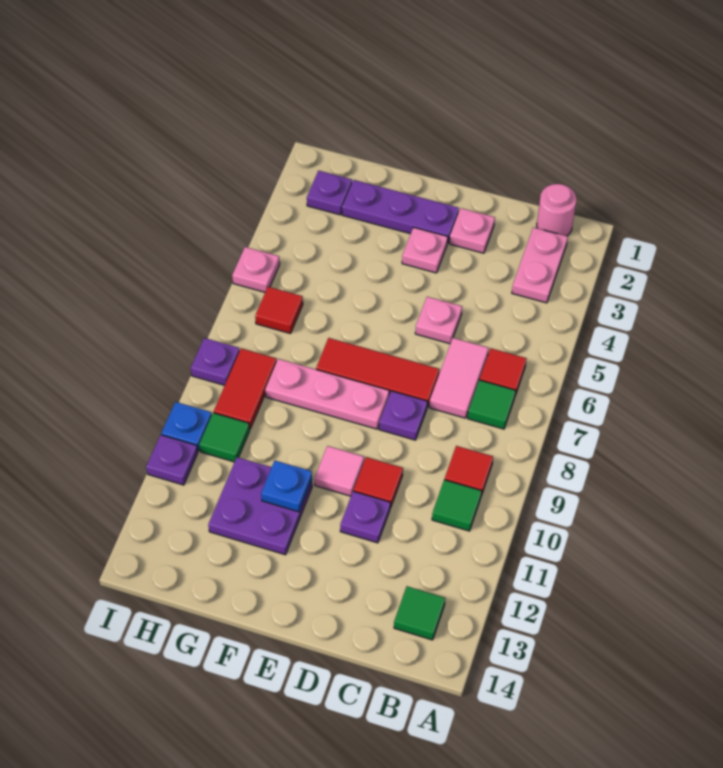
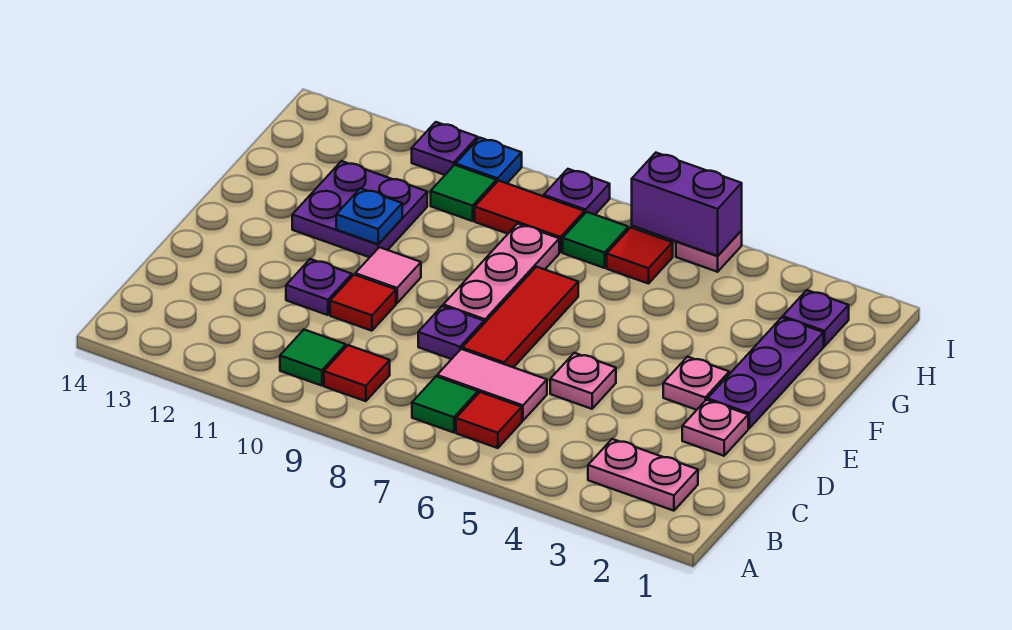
pink round brick B1 level 1 -> none
green tile B13 level 1 -> green tile H7 level 1
none -> purple brick I5:I6 level 2

